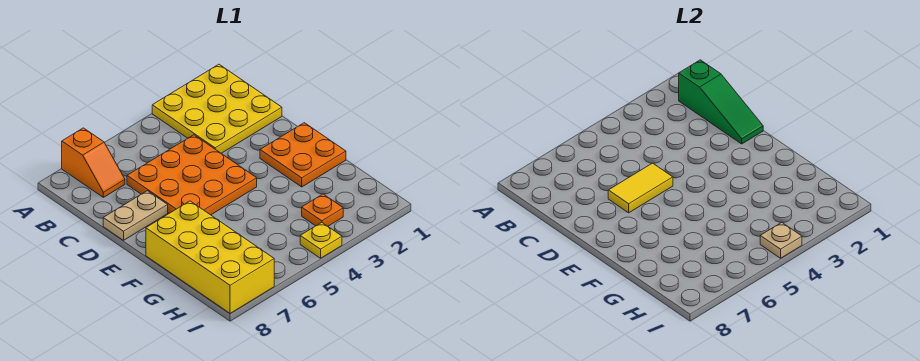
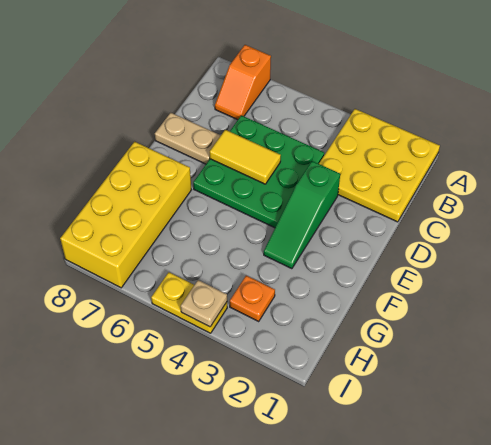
green slope B1:D1 level 2 top B -> green slope D3:F3 level 1 top D
orange plate C4:E6 level 1 -> green plate C4:E6 level 1
orange plate E1:F2 level 1 -> none
yellow plate I4 level 1 -> yellow plate I4:I5 level 1

